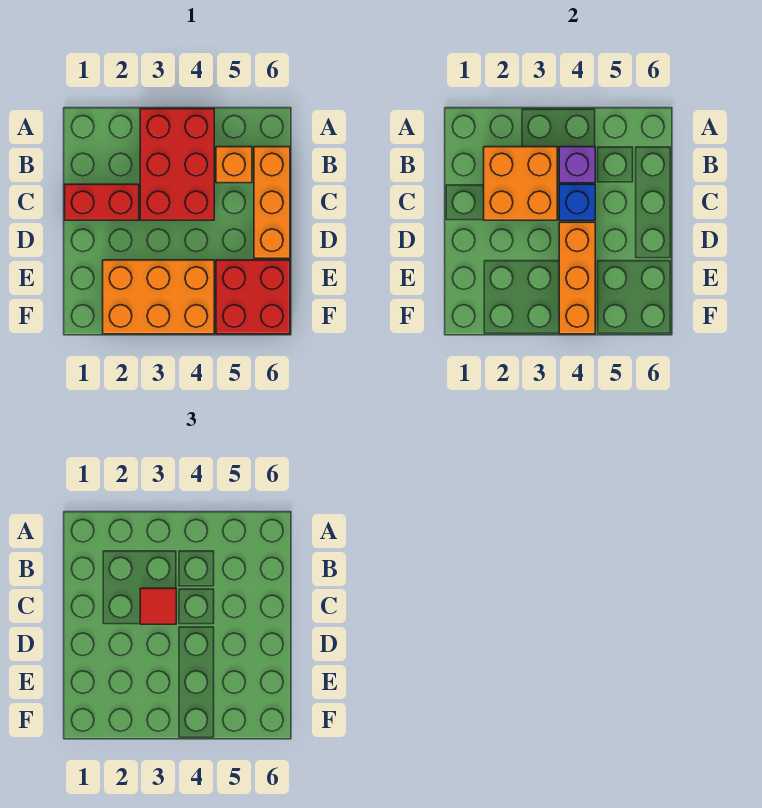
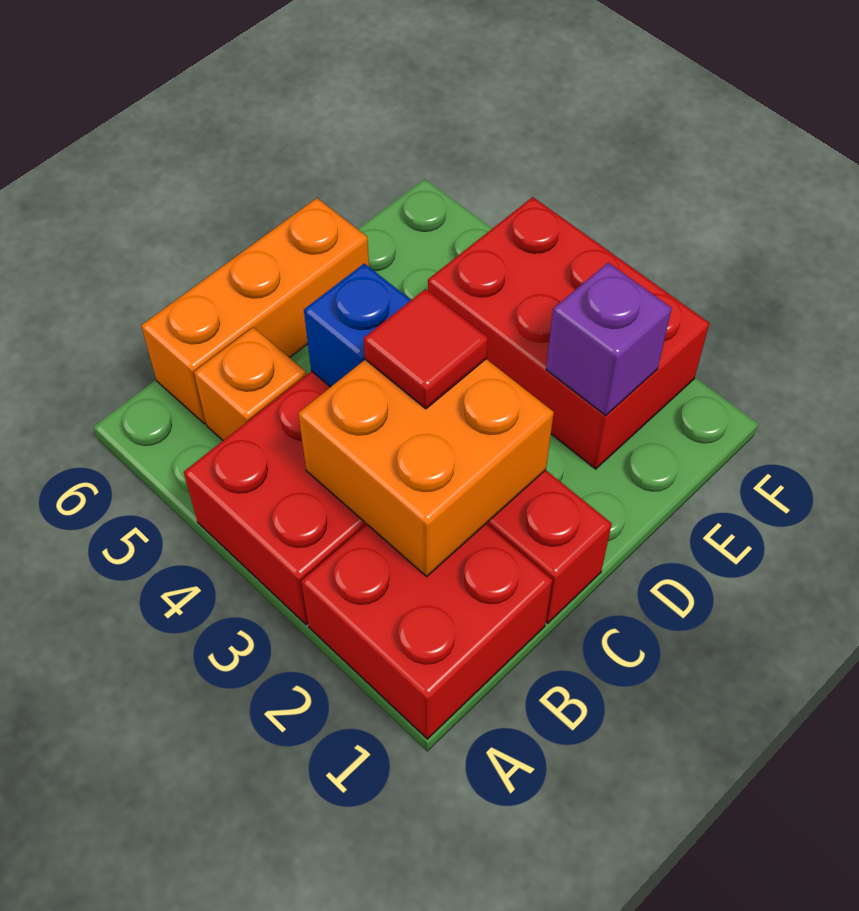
purple brick B4 level 2 -> purple brick E2 level 2
orange brick D4:F4 level 2 -> none
orange brick E2:F4 level 1 -> red brick E2:F4 level 1
red brick E5:F6 level 1 -> red brick A1:B2 level 1

